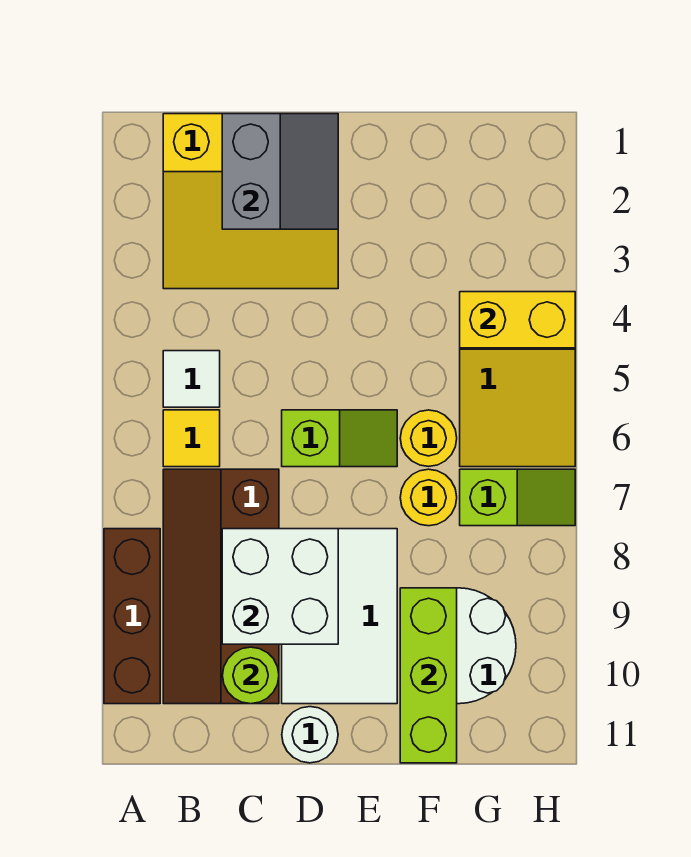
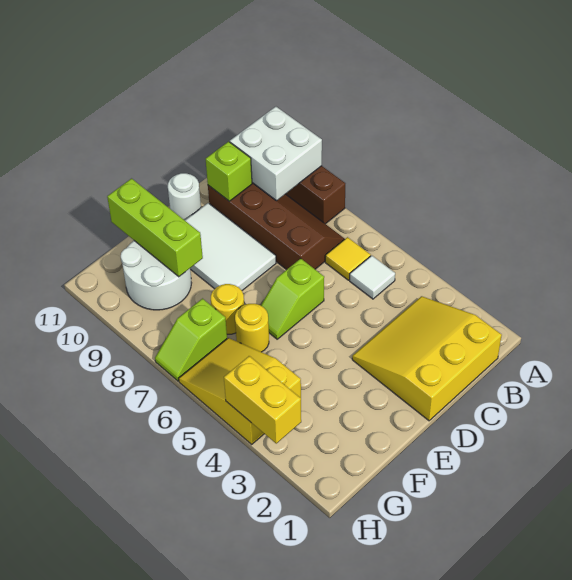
grey slope C1:D2 level 2 top C -> none
white brick C8:D9 level 2 -> white brick A9:B10 level 2
lime round brick C10 level 2 -> lime brick C10 level 2
yellow brick G4:H4 level 2 -> yellow brick H3:H4 level 2

